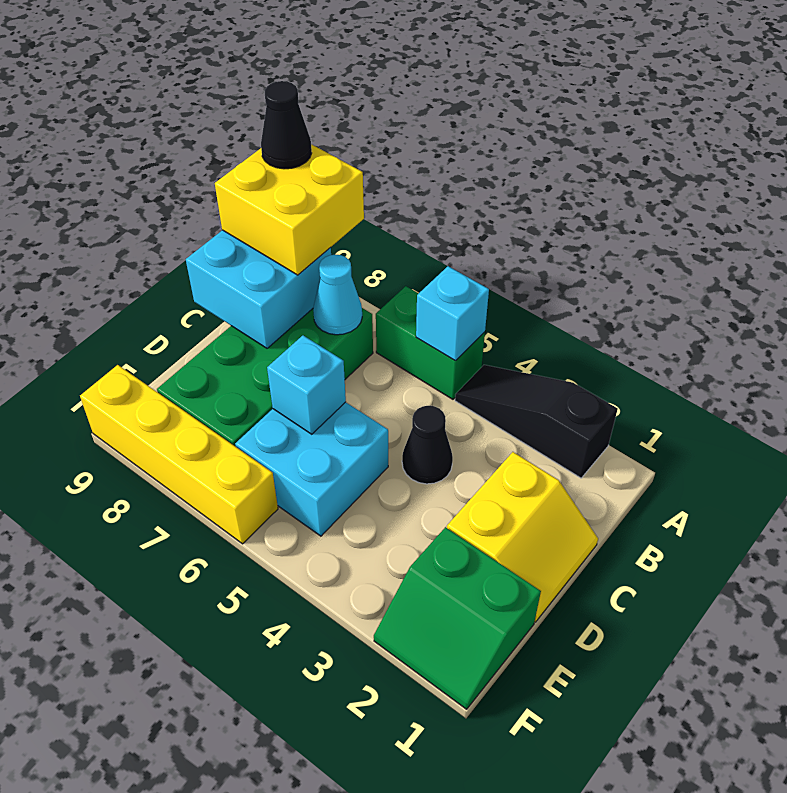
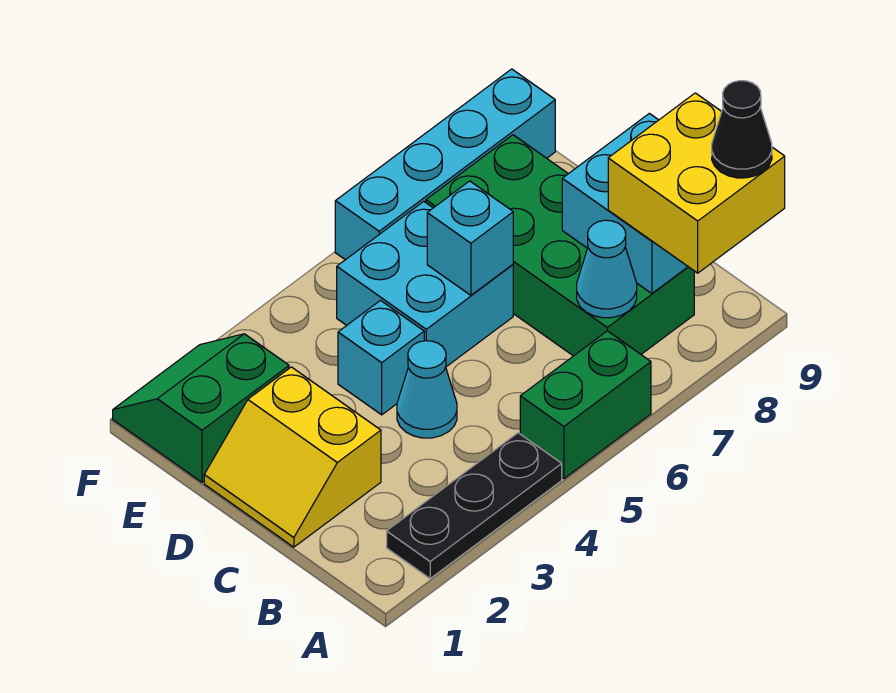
black slope A2:A4 level 1 top 2 -> black plate A2:A4 level 1
cyan brick A5 level 2 -> cyan brick D4 level 1
black cone C4 level 1 -> cyan cone C4 level 1
yellow brick F6:F9 level 1 -> cyan brick F6:F9 level 1

